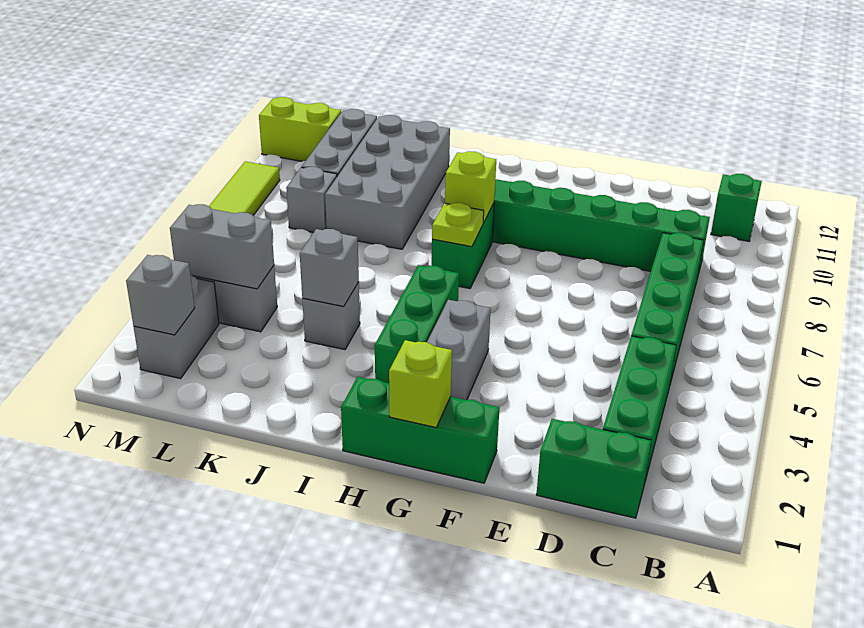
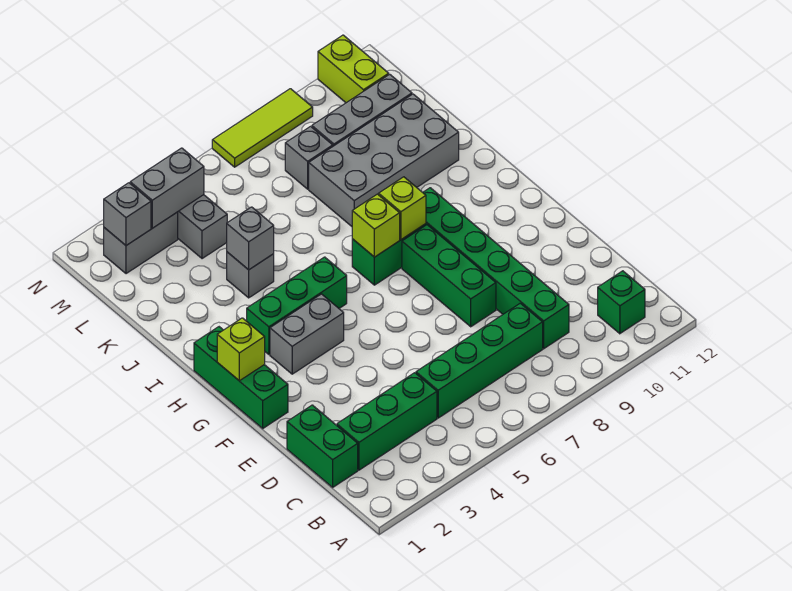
none -> green brick E8:G8 level 1
lime plate H7 level 2 -> lime brick H7 level 2
grey brick L4:M4 level 2 -> grey brick M3:M4 level 2

